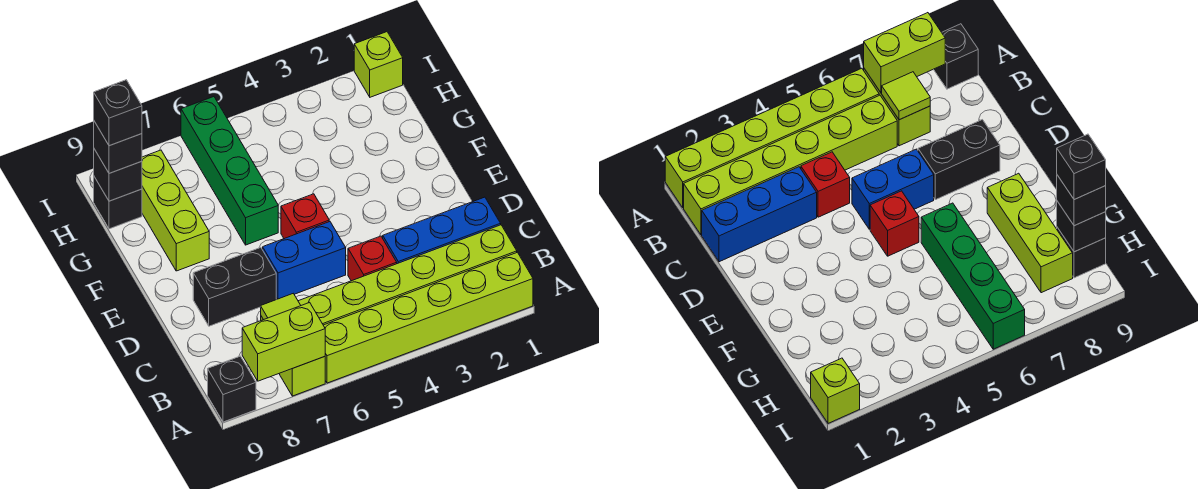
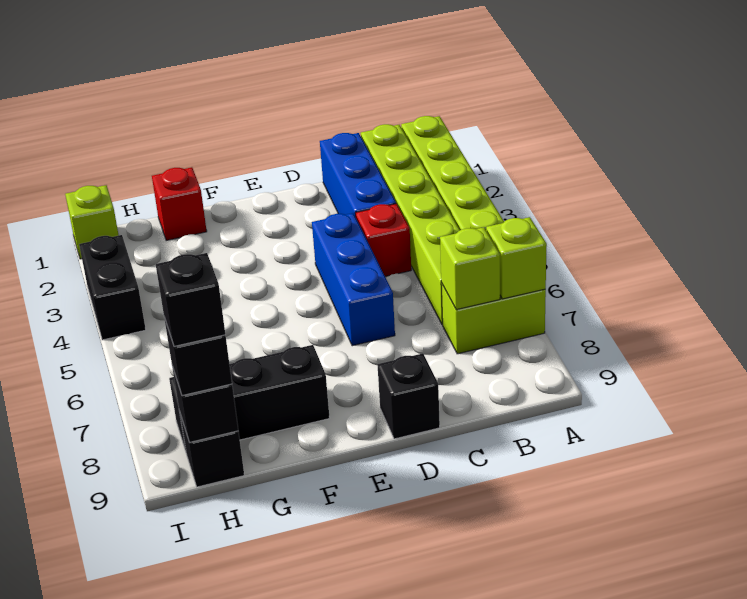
lime brick A7:A8 level 2 -> lime brick A7 level 2
black brick A9 level 1 -> black brick D9 level 1
lime tile B7 level 2 -> lime brick B7 level 2
blue brick D5:D6 level 1 -> blue brick D4:D6 level 1
black brick D7:D8 level 1 -> black brick I3:I4 level 1
red brick E5 level 1 -> red brick G1 level 1
green brick F6:I6 level 1 -> none
lime brick F8:H8 level 1 -> black brick F8:H8 level 1

